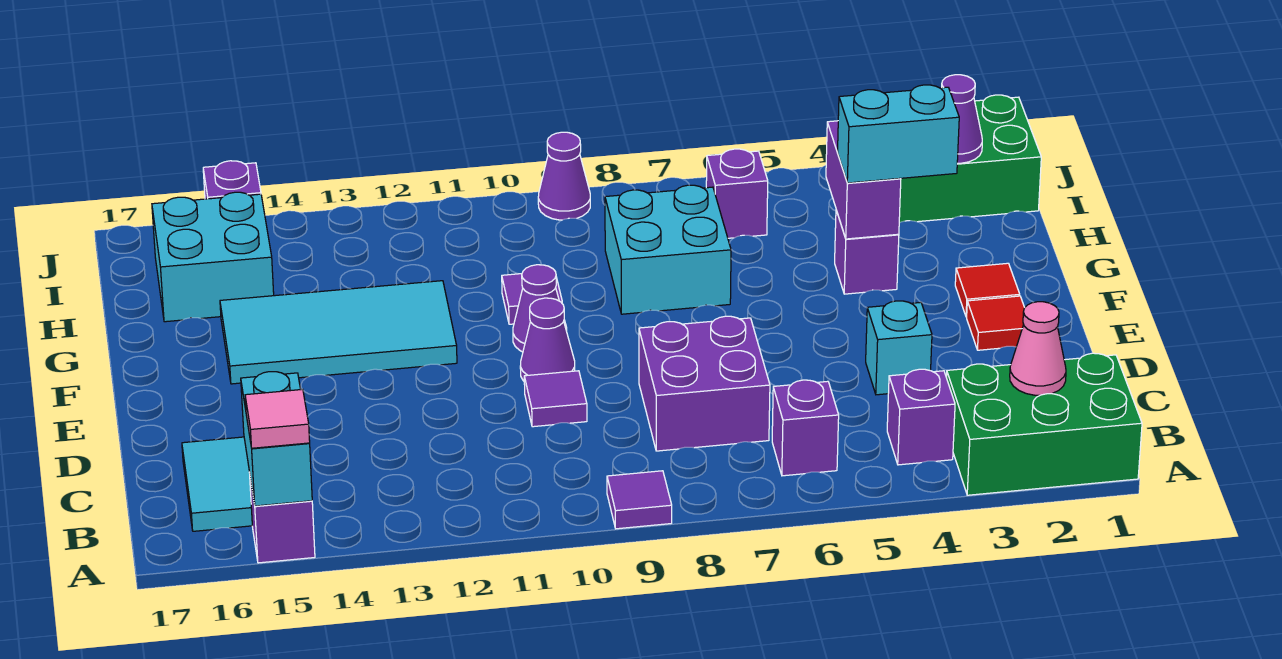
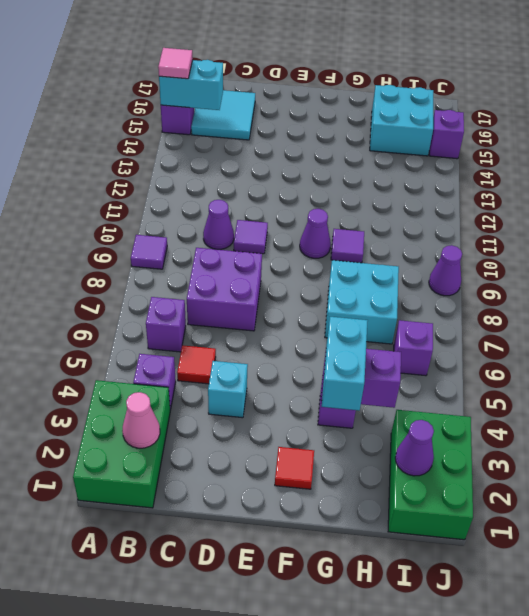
red tile E2 level 1 -> red tile C5 level 1
purple cone E10 level 1 -> purple cone C10 level 1
cyan tile F12:G15 level 1 -> none

